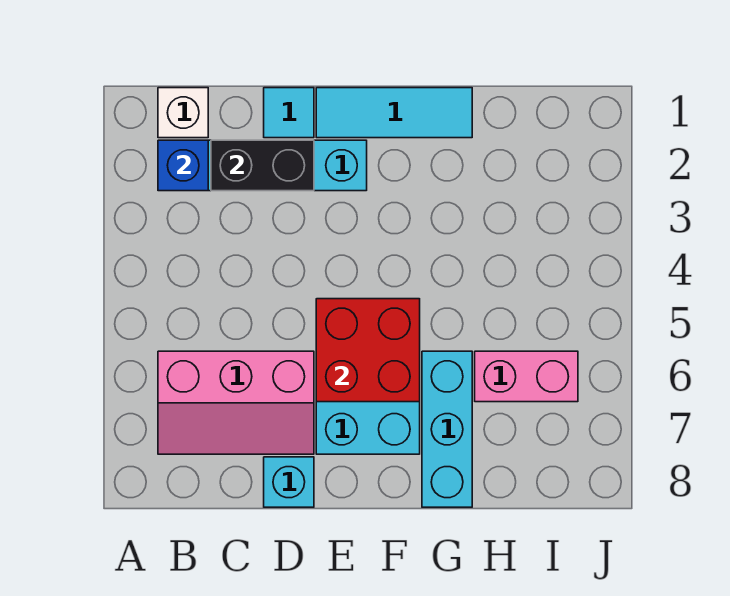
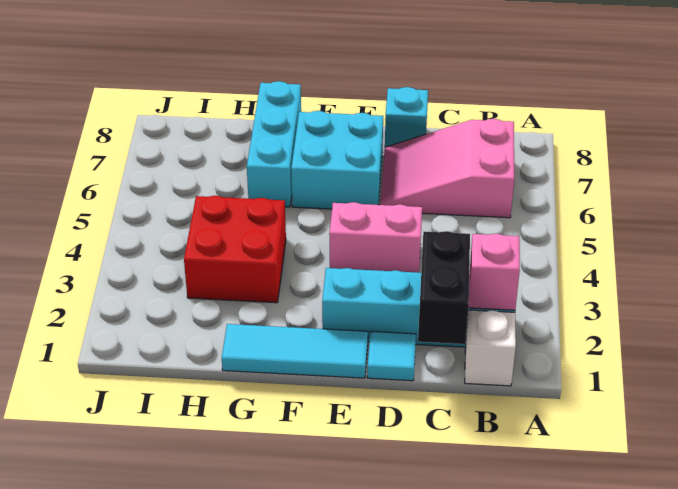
blue brick B2 level 2 -> pink brick B2 level 2
pink slope B6:D7 level 1 top 6 -> pink slope B6:D7 level 1 top B
black brick C2:D2 level 2 -> black brick C1:C2 level 2
red brick E5:F6 level 2 -> red brick G3:H4 level 1
pink brick H6:I6 level 1 -> pink brick D4:E4 level 1

